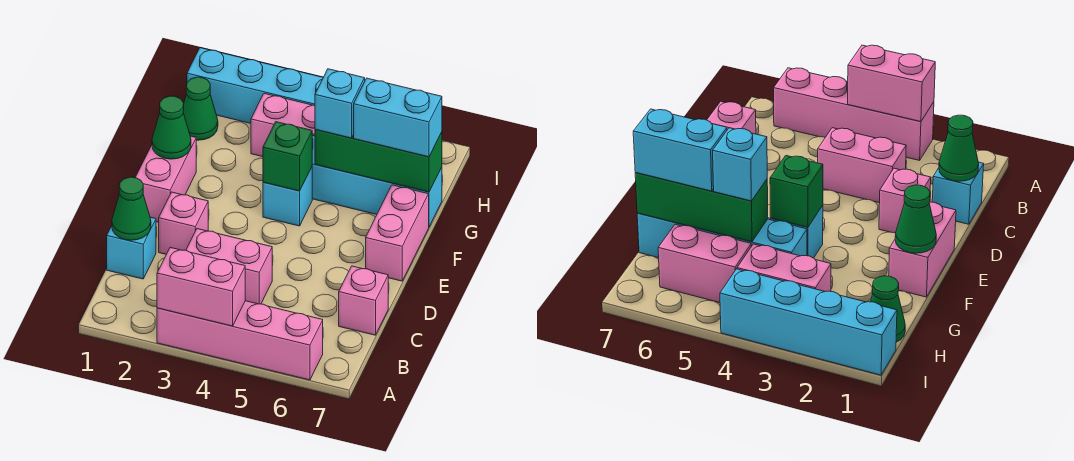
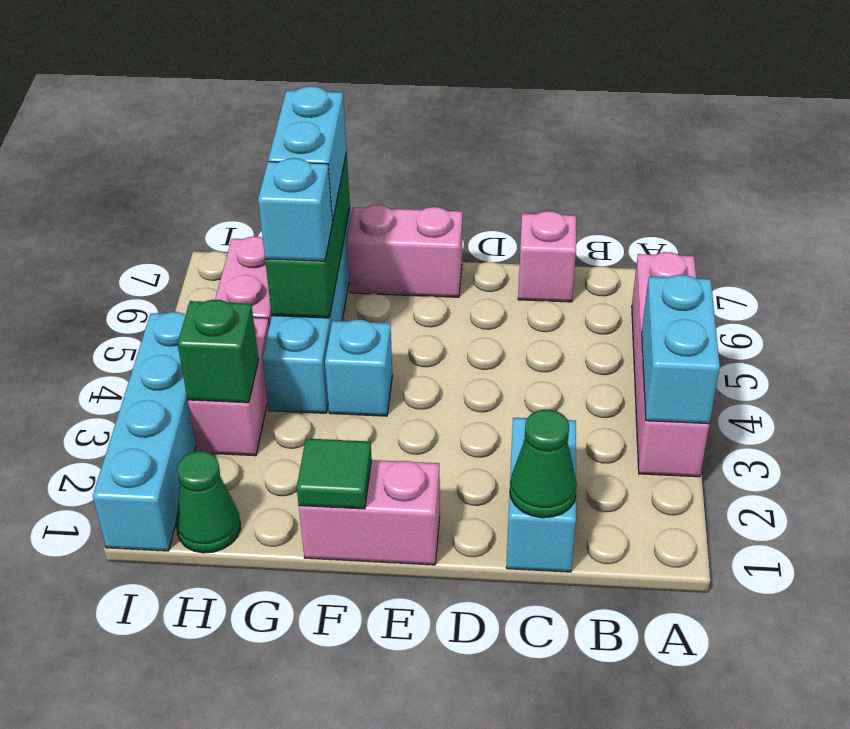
pink brick A3:A4 level 2 -> cyan brick A3:A4 level 2
cyan brick C1 level 1 -> cyan brick C1:C2 level 1
pink brick C3:C4 level 1 -> none
pink brick D2 level 1 -> none
green cone F1 level 2 -> green tile F1 level 2
green brick F4 level 2 -> green brick H3 level 2

